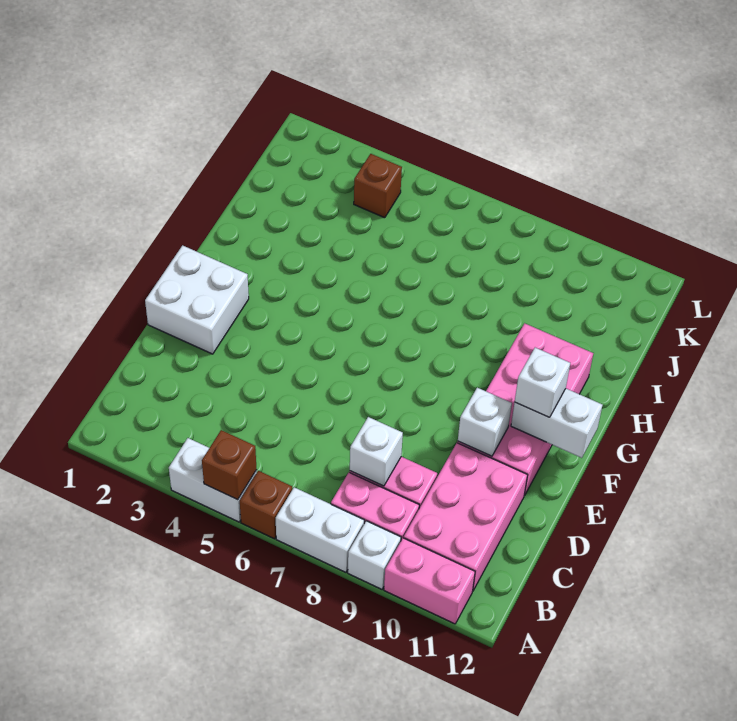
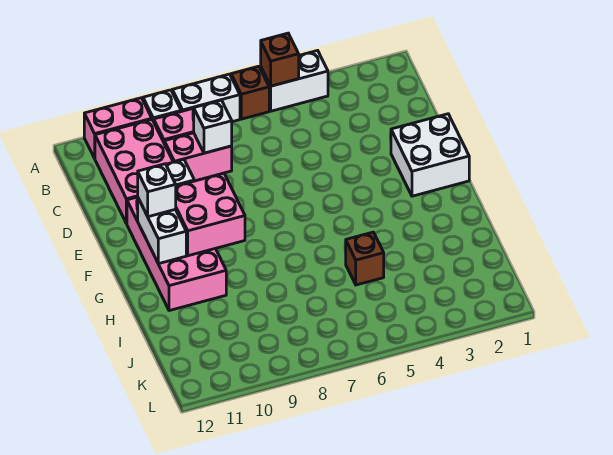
none -> pink brick F9:G10 level 2
white brick F11:F12 level 2 -> white brick F11:G11 level 2
brown brick K4 level 1 -> brown brick I5 level 1

